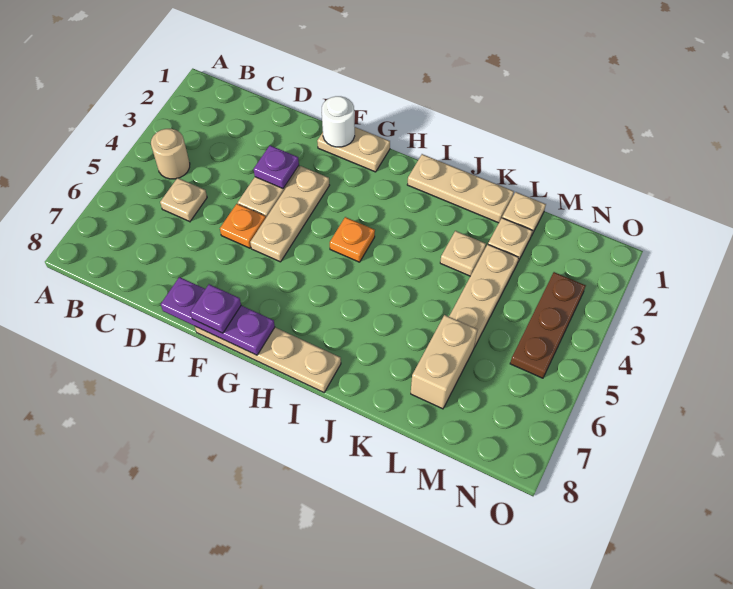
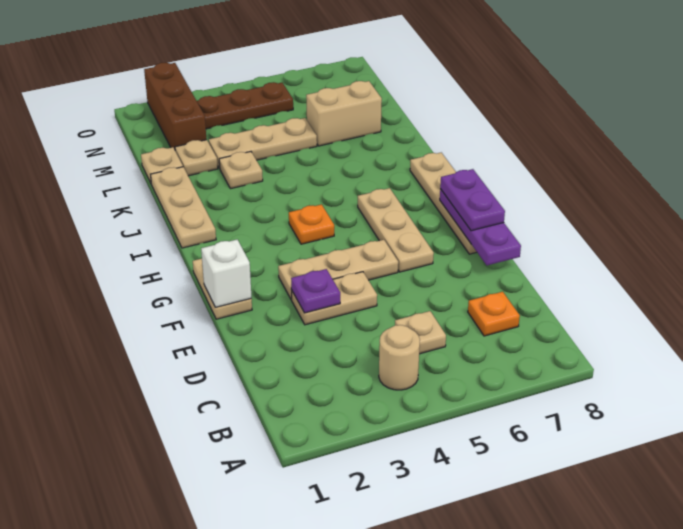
orange plate E5 level 1 -> orange plate C7 level 1
white round brick F1 level 2 -> white brick F1 level 2
none -> tan plate F6:H6 level 1
purple plate F8 level 3 -> purple plate F8:G8 level 3
none -> brown brick M2:O2 level 1

